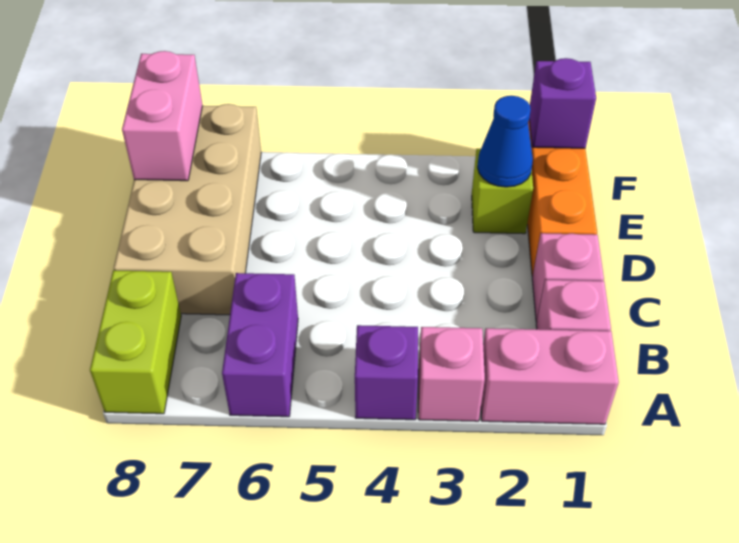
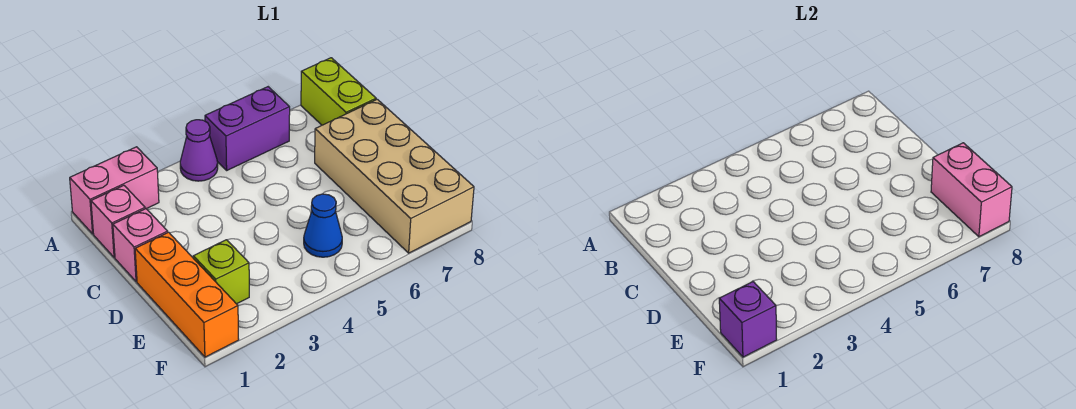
pink brick A3 level 1 -> none
purple brick A4 level 1 -> purple cone A4 level 1
purple brick A6:B6 level 1 -> purple brick A5:A6 level 1
blue cone E2 level 2 -> blue cone E5 level 1

